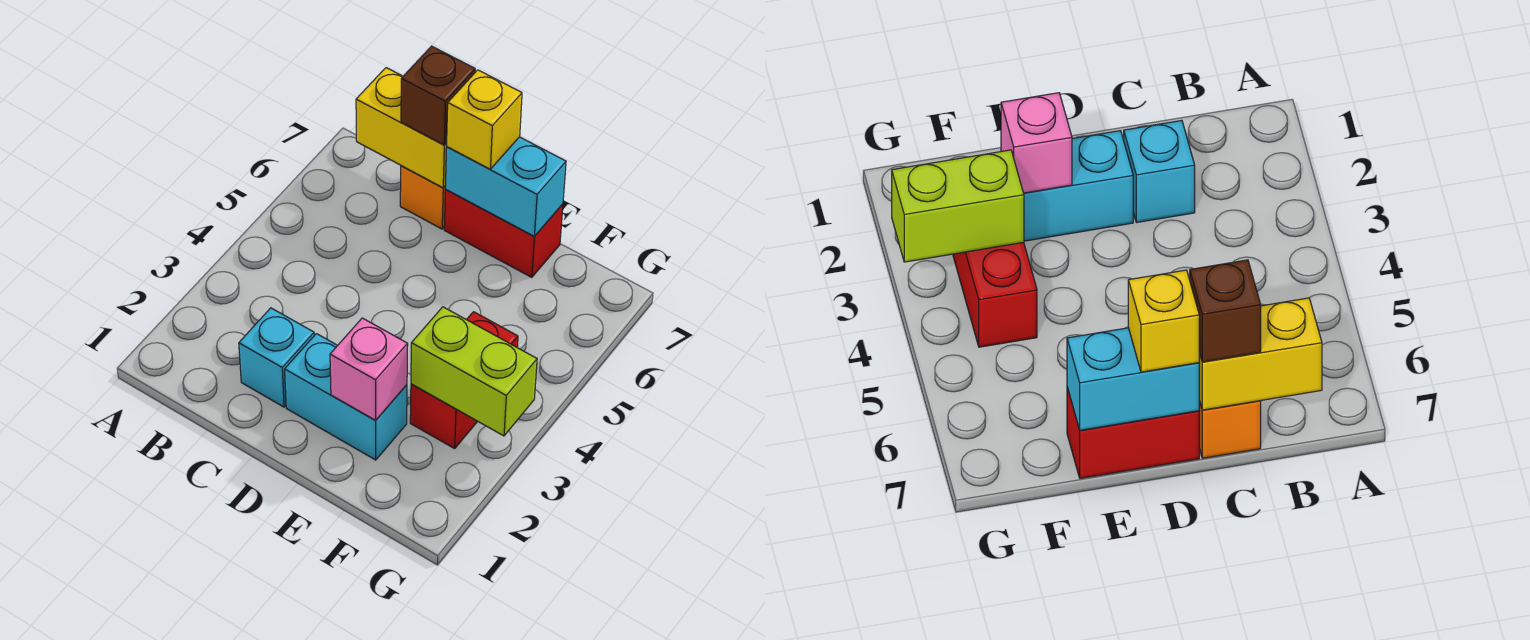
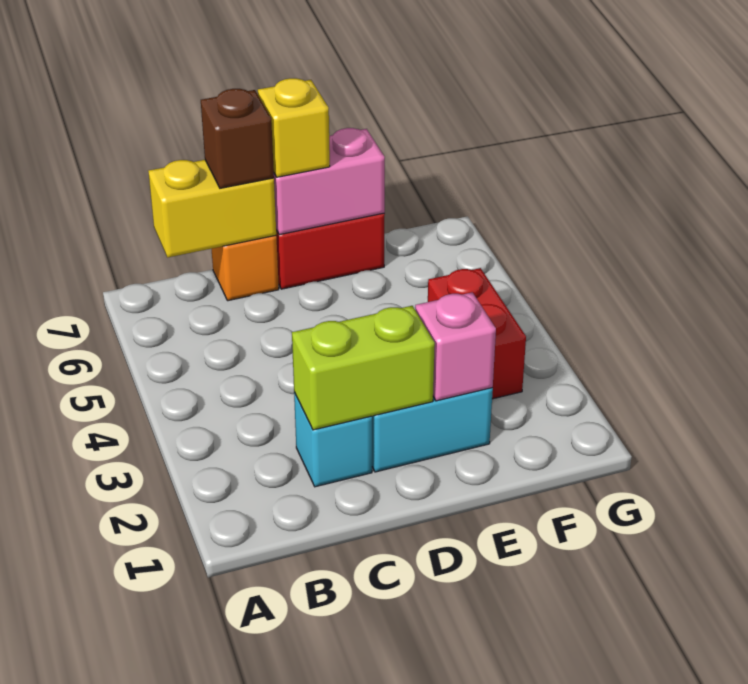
cyan brick D7:E7 level 2 -> pink brick D7:E7 level 2
lime brick F3:G3 level 2 -> lime brick C2:D2 level 2

